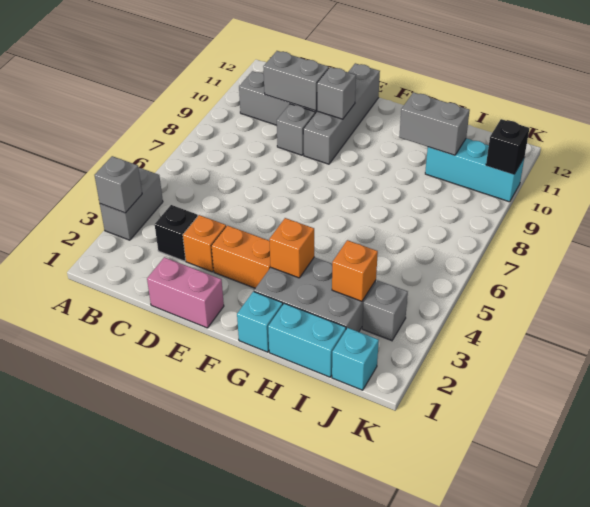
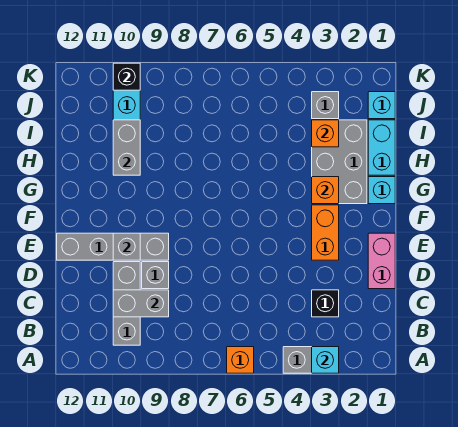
grey brick A3 level 2 -> cyan brick A3 level 2
grey brick C10:D10 level 2 -> grey brick C9:C10 level 2
orange brick D3 level 1 -> orange brick A6 level 1

